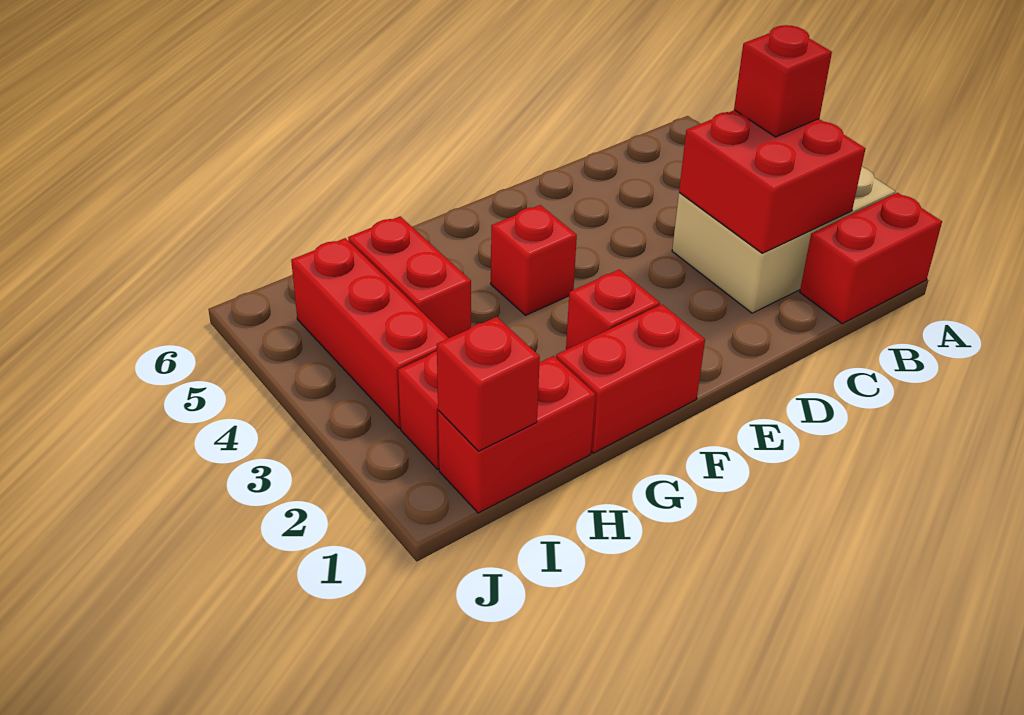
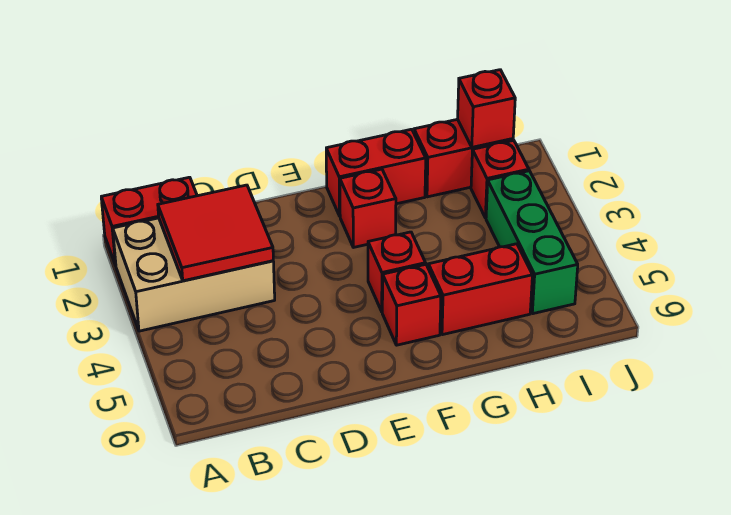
red brick B2:C3 level 2 -> red tile B2:C3 level 2
red brick B3 level 3 -> red brick F5 level 1
red brick H4:H5 level 1 -> red brick G5:H5 level 1
red brick I3:I5 level 1 -> green brick I3:I5 level 1

